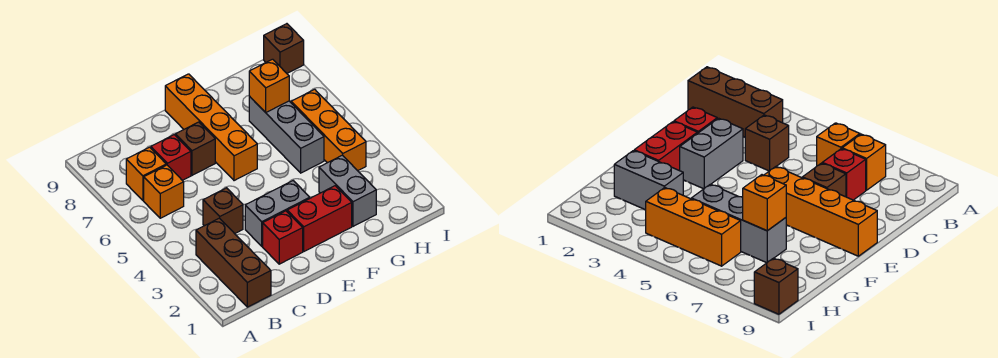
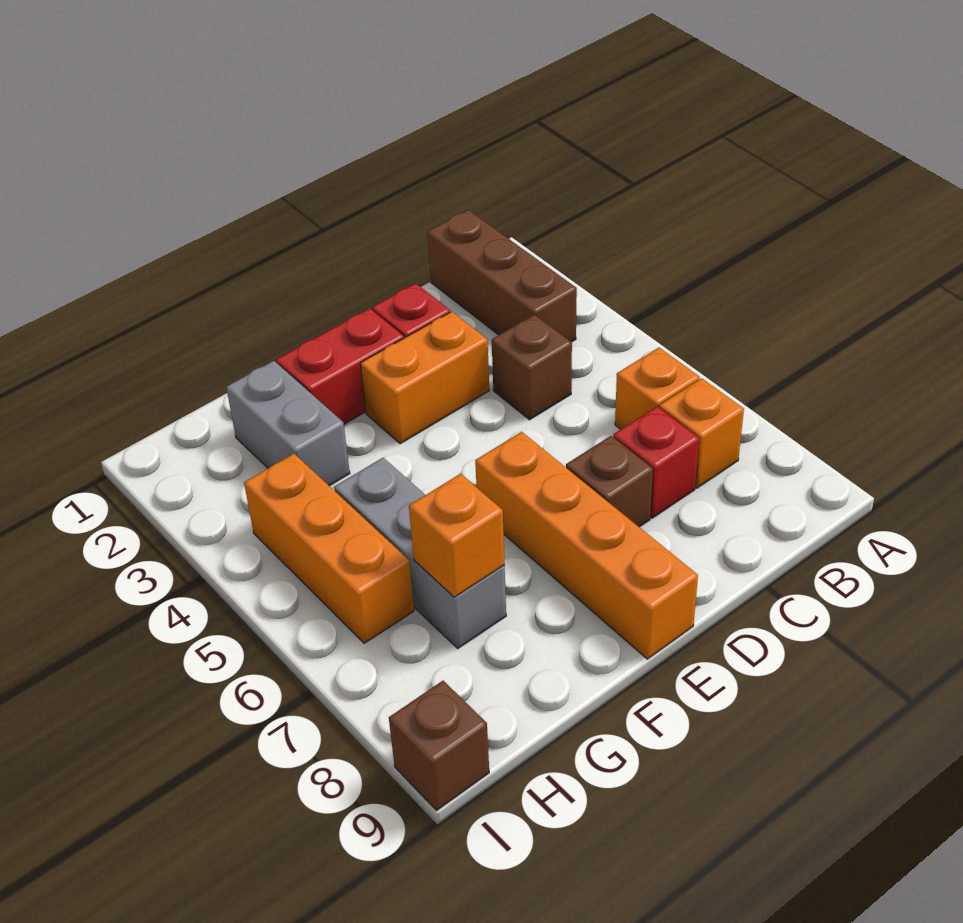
grey brick D3:E3 level 1 -> orange brick D3:E3 level 1

